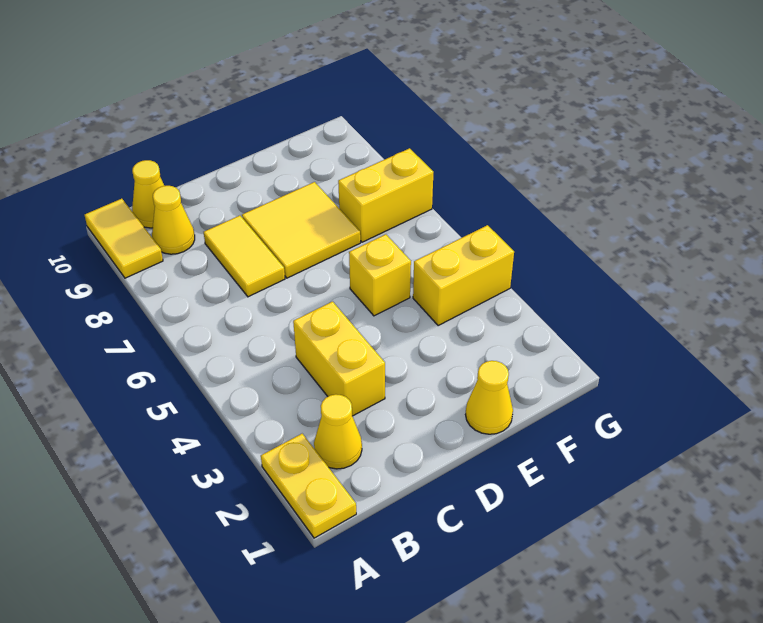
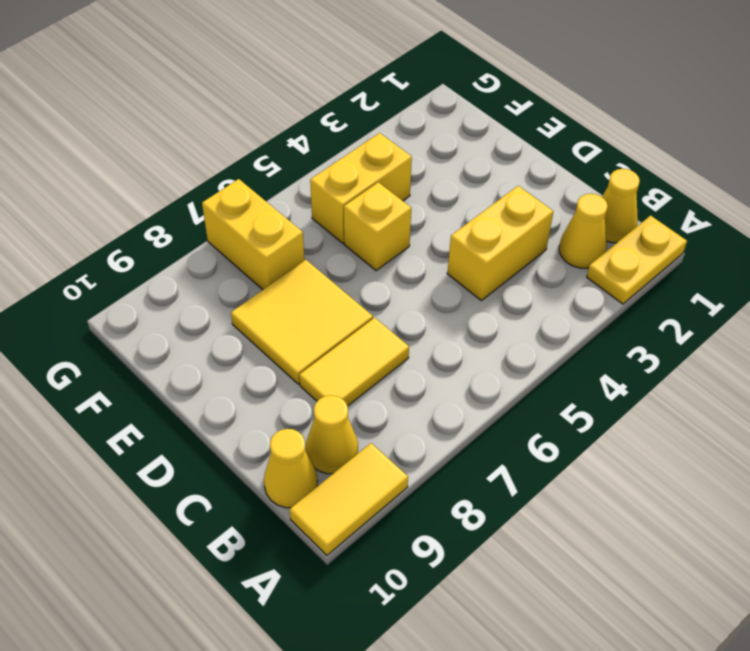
yellow cone E1 level 1 -> yellow cone B1 level 1
yellow brick F4:G4 level 1 -> yellow brick F4:F5 level 1

